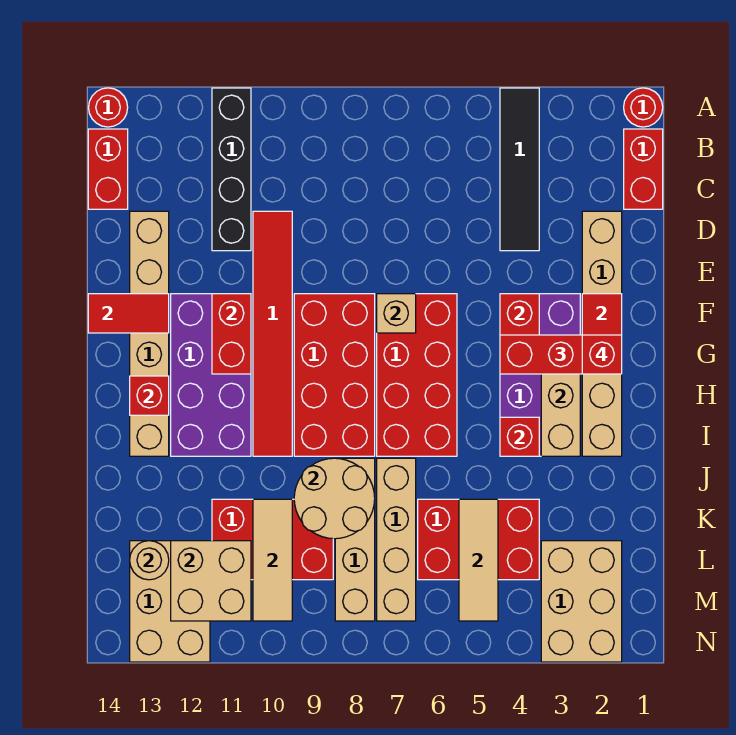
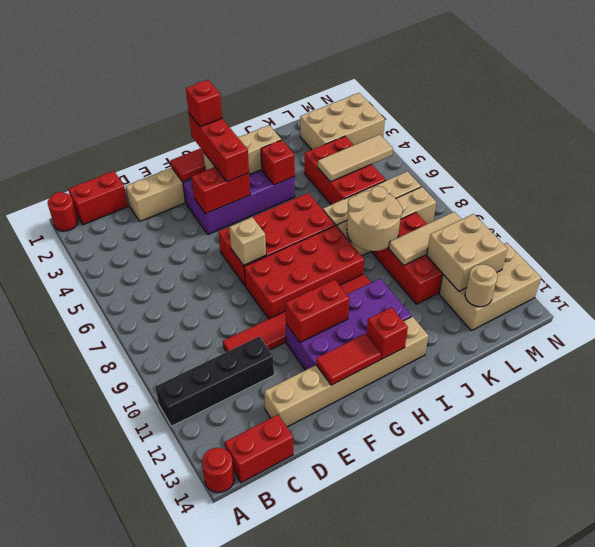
black tile A4:D4 level 1 -> none
red tile F13:F14 level 2 -> red tile F13:G13 level 2

